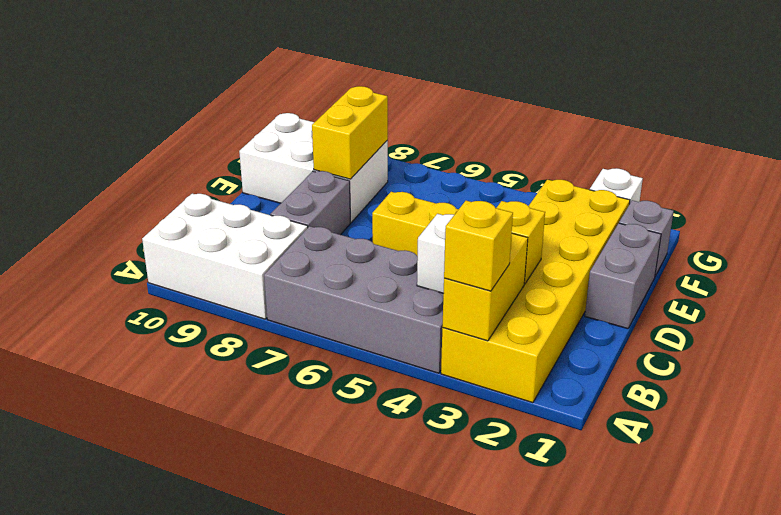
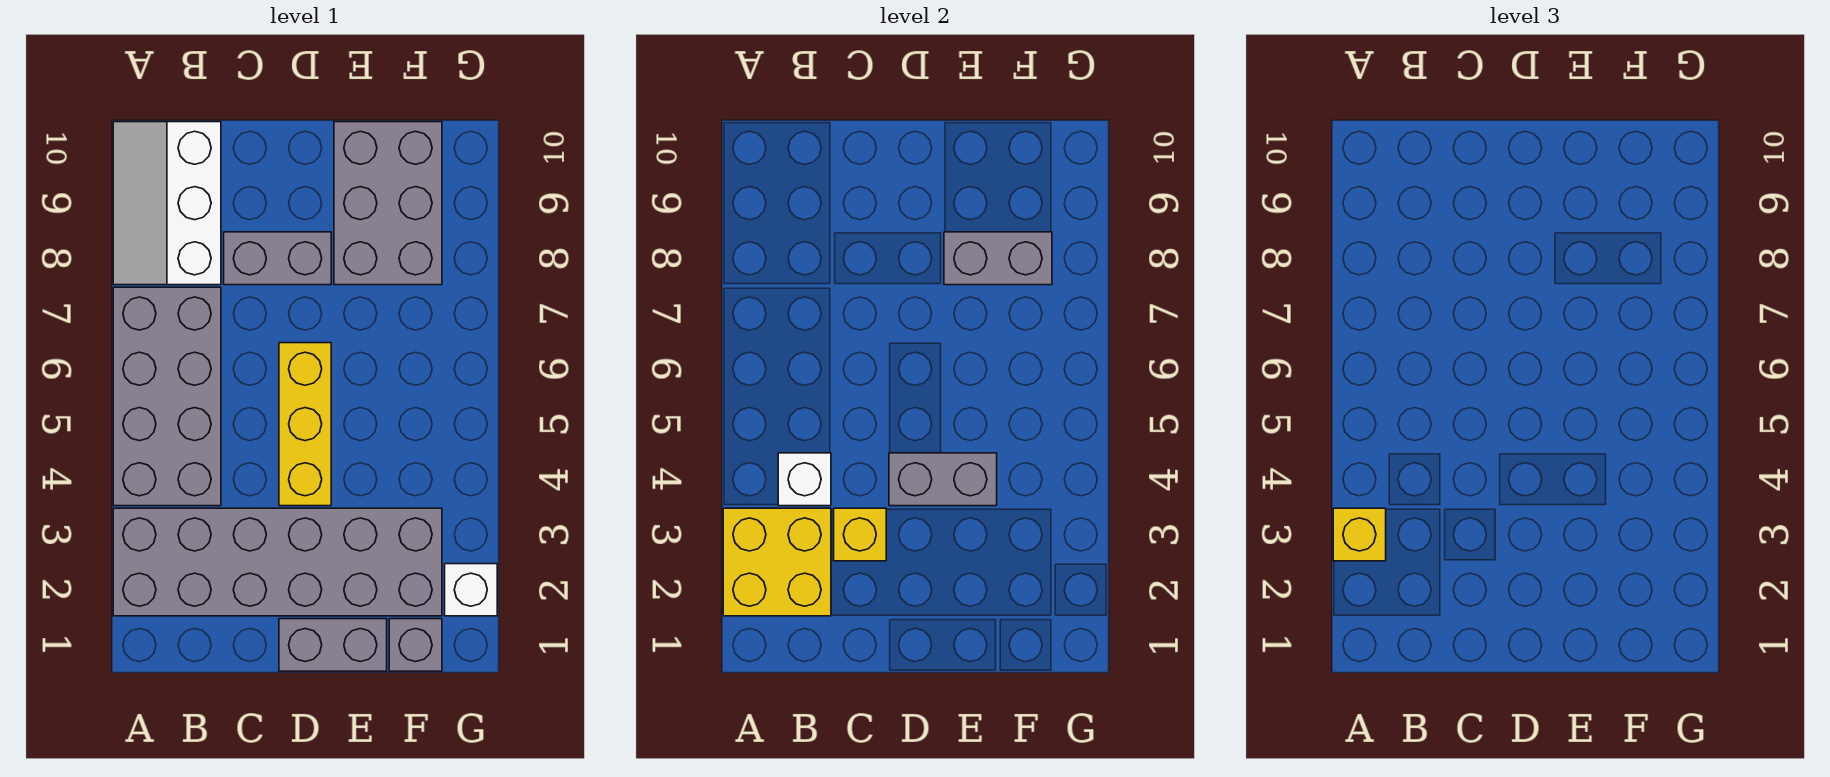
yellow brick A2:F3 level 1 -> grey brick A2:F3 level 1
yellow brick A3:B3 level 2 -> yellow brick A2:B3 level 2
white brick A8:B10 level 1 -> white slope A8:B10 level 1 top B
none -> grey brick D4:E4 level 2
white brick E8:F10 level 1 -> grey brick E8:F10 level 1
yellow brick E8:F8 level 2 -> grey brick E8:F8 level 2

